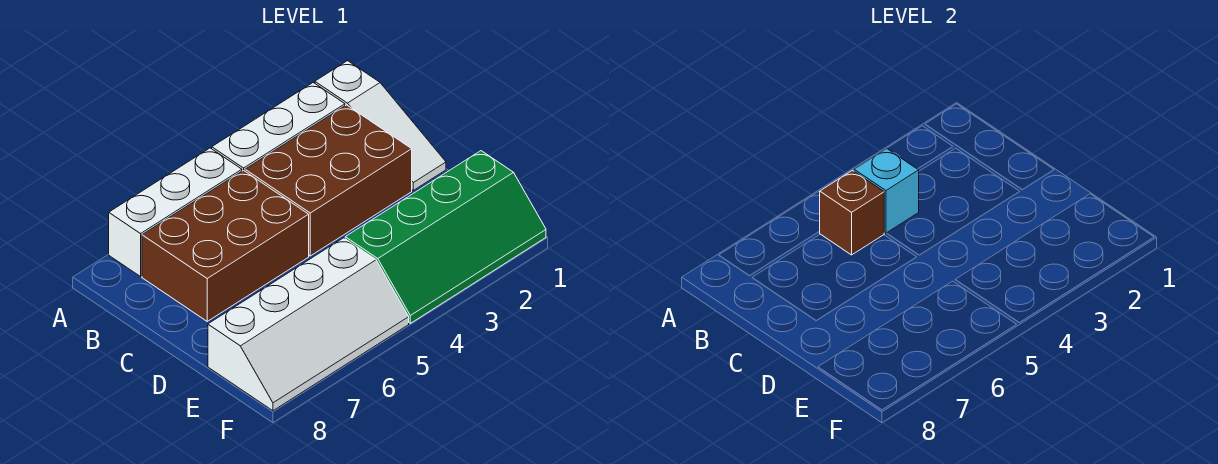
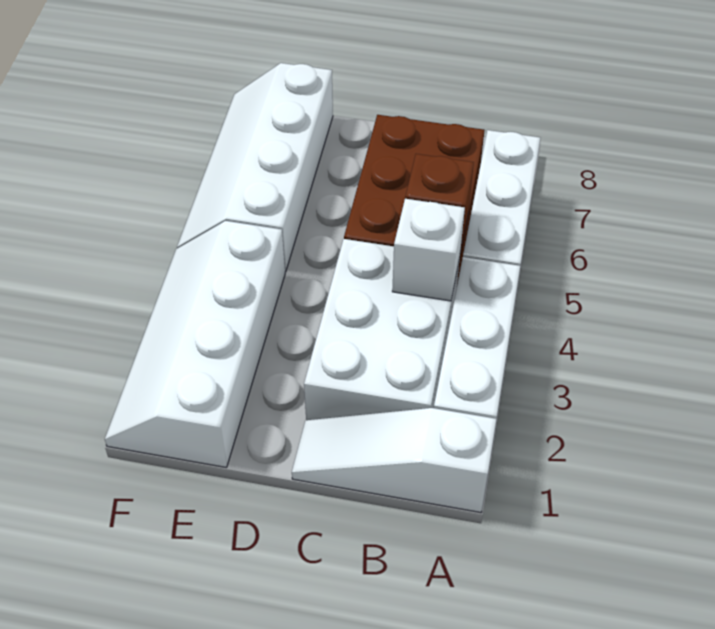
brown brick B2:C4 level 1 -> white brick B2:C4 level 1
cyan brick B4 level 2 -> white brick B4 level 2
green slope E1:F4 level 1 top E -> white slope E1:F4 level 1 top E

